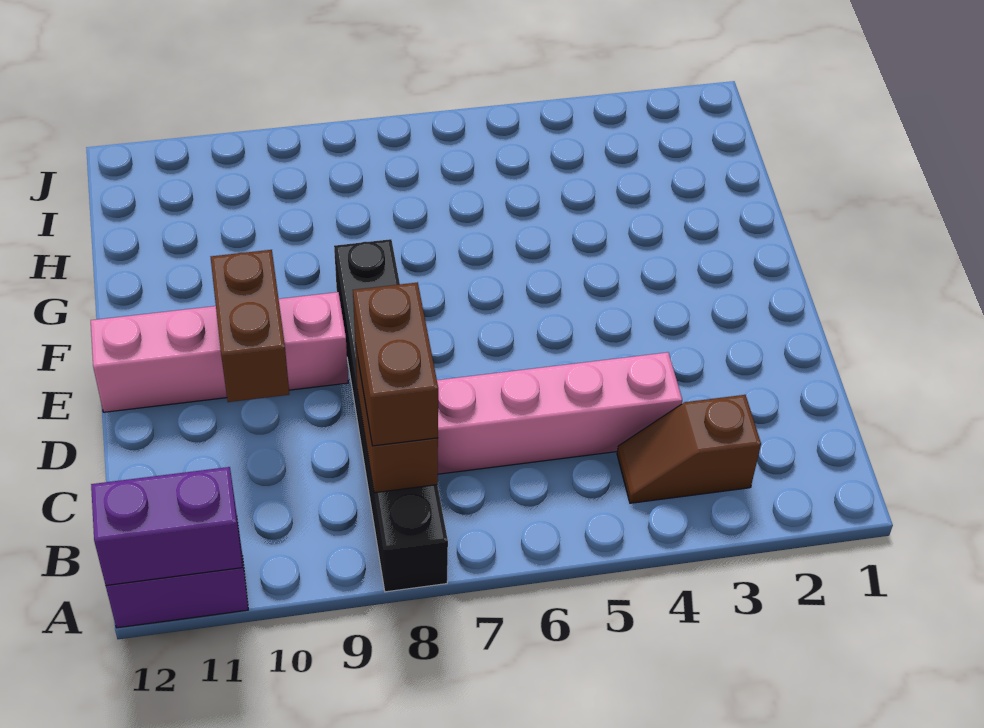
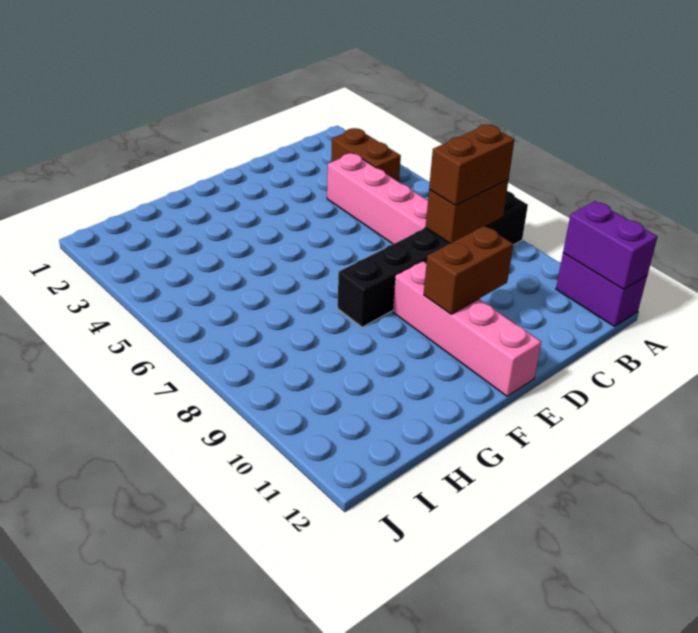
brown slope B3:B4 level 1 top 3 -> brown brick B3:B4 level 1

